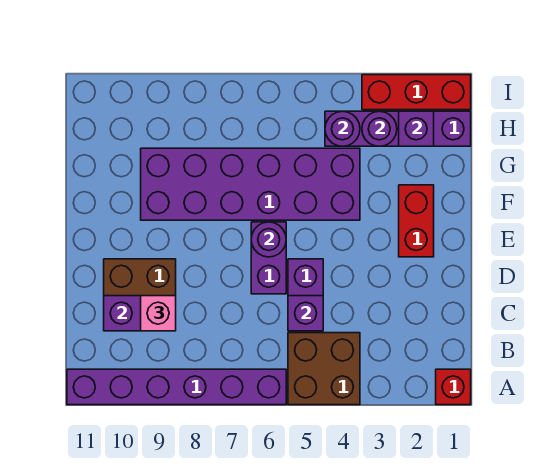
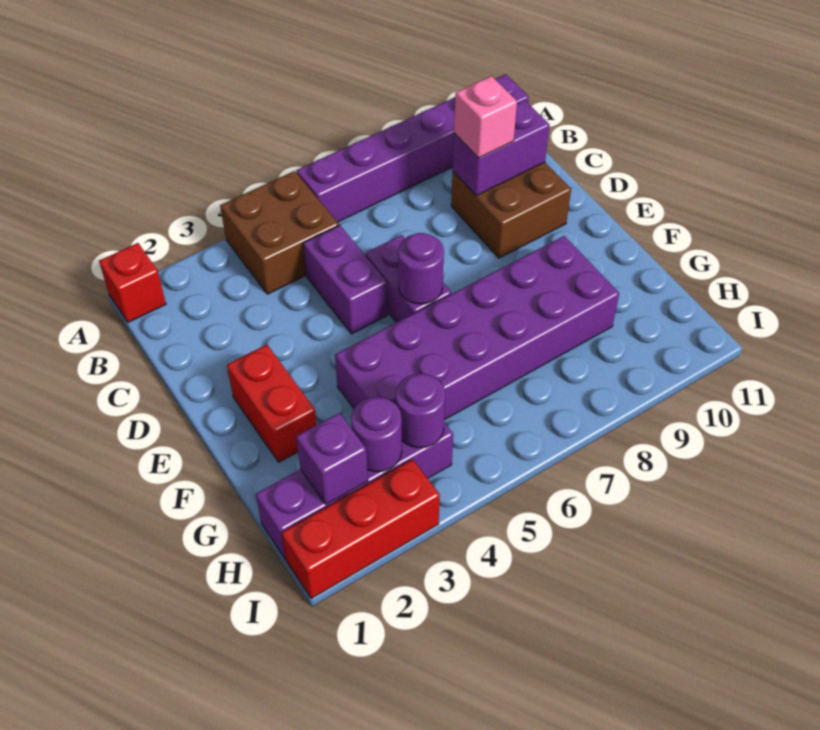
purple brick C5 level 2 -> none

